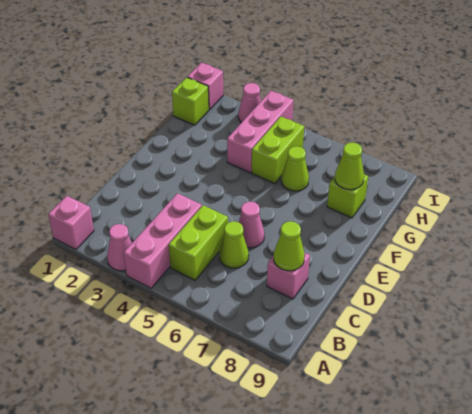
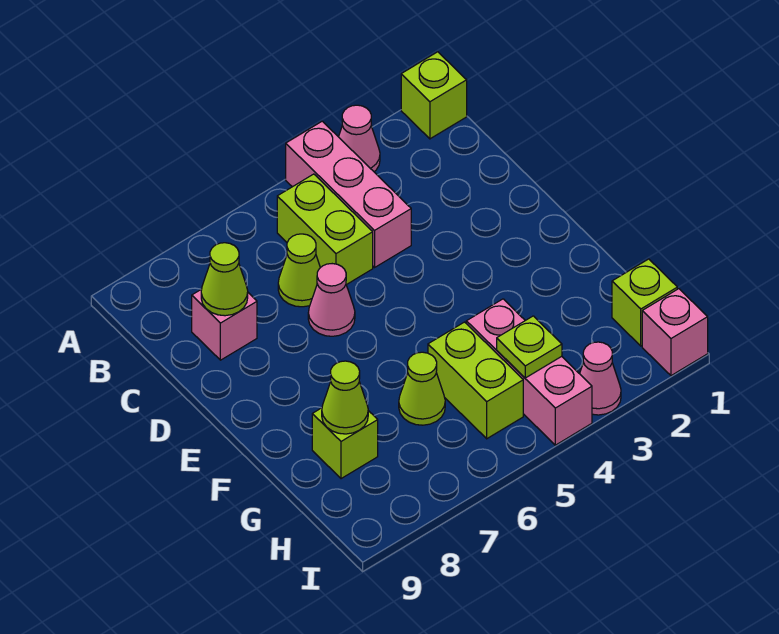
pink brick A1 level 1 -> lime brick A1 level 1
none -> lime plate H4 level 2

